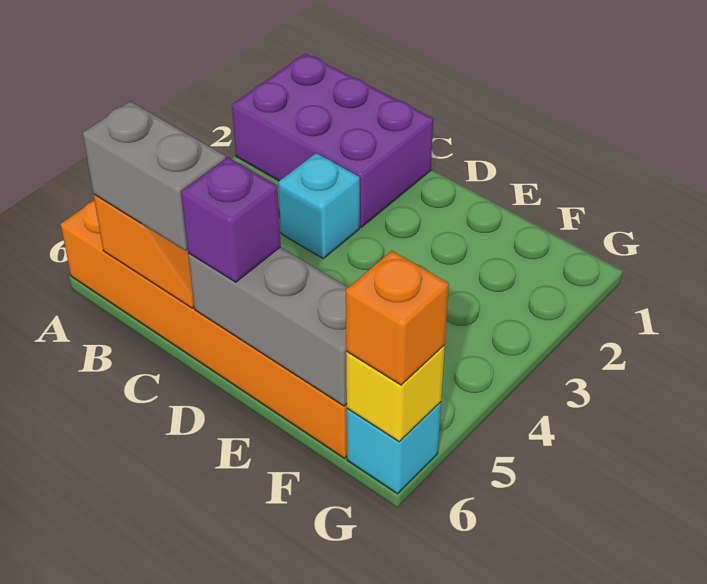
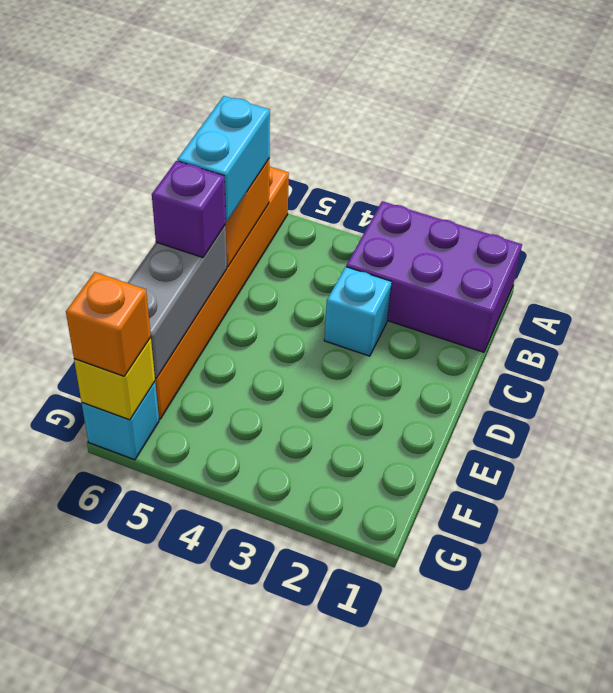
purple brick A1:C2 level 1 -> purple brick A1:B3 level 1
grey brick B6:C6 level 3 -> cyan brick B6:C6 level 3

